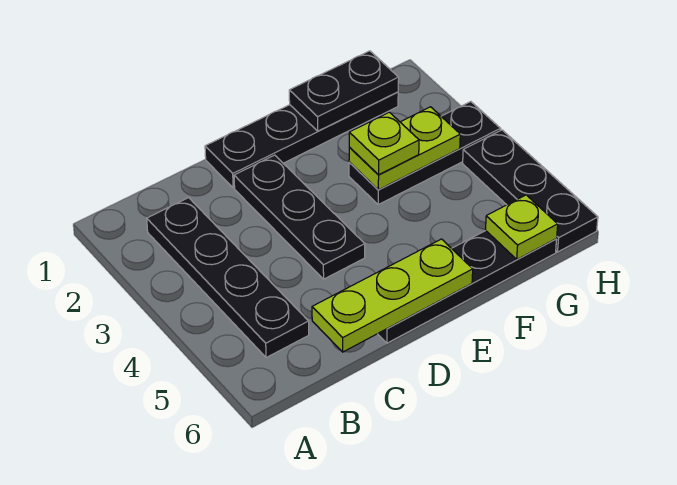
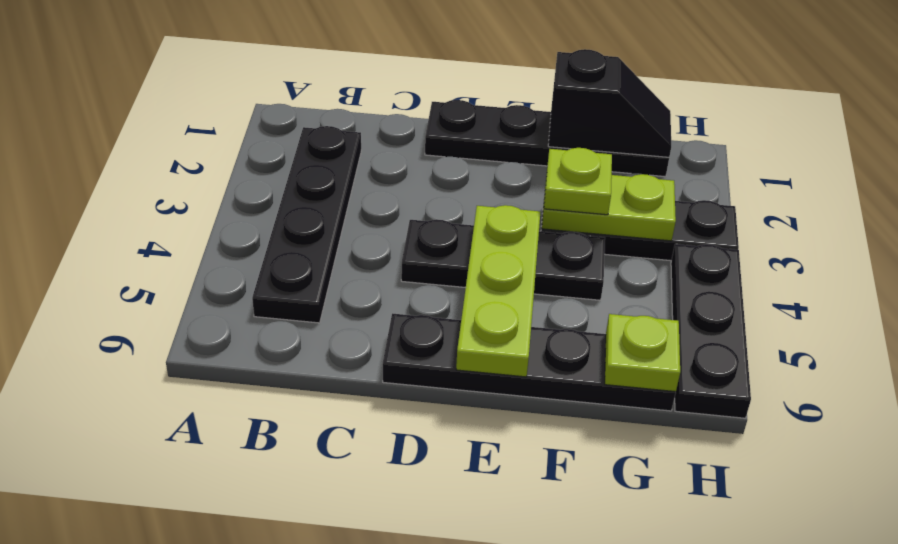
lime plate C6:E6 level 2 -> lime plate E4:E6 level 2
black plate D2:D4 level 1 -> black plate D4:F4 level 1
black plate F1:G1 level 2 -> black slope F1:G1 level 2 top F

